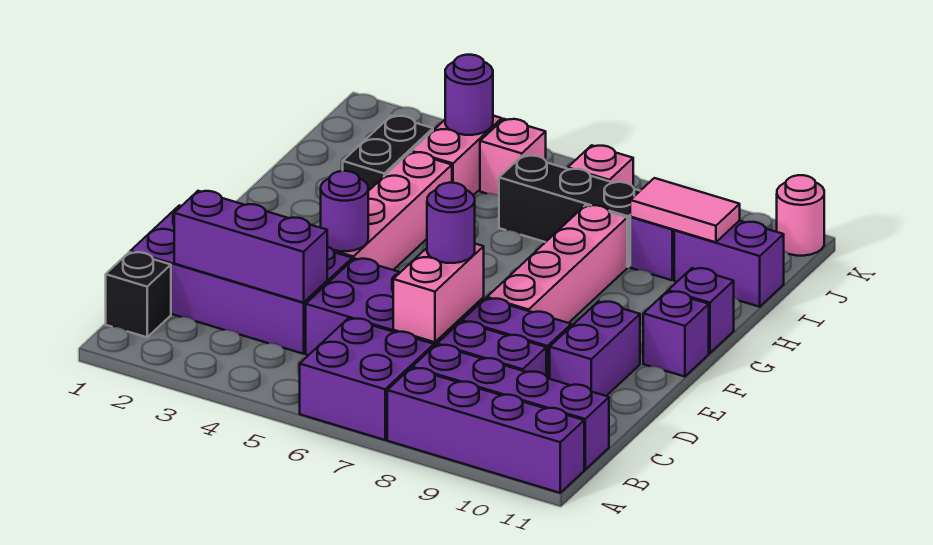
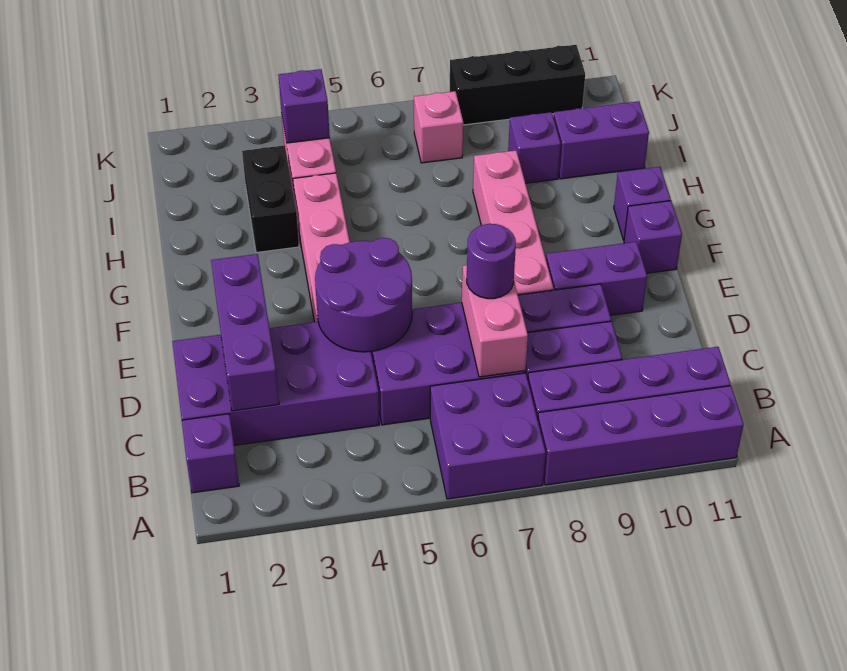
black brick B1 level 1 -> purple brick B1 level 1
purple brick C2:C4 level 2 -> purple brick C2:E2 level 2
purple brick D10:E10 level 1 -> purple brick E9:E10 level 1
purple round brick E4 level 2 -> purple round brick D4:E5 level 2
black brick I6:I8 level 1 -> black brick K8:K10 level 1
pink tile I9:I10 level 2 -> none
purple round brick J4 level 2 -> purple brick J4 level 2
pink brick J5 level 1 -> none
pink round brick K11 level 1 -> none

